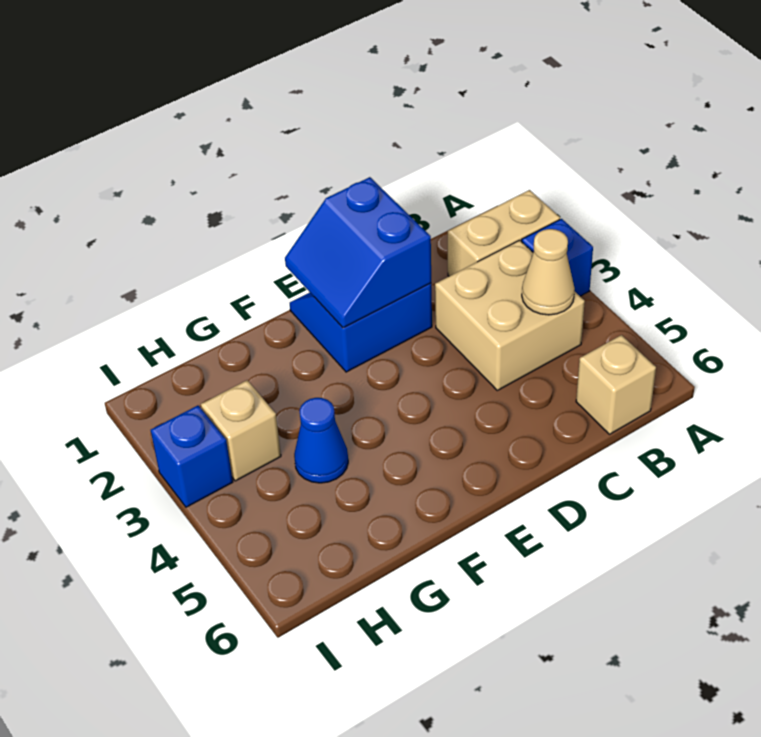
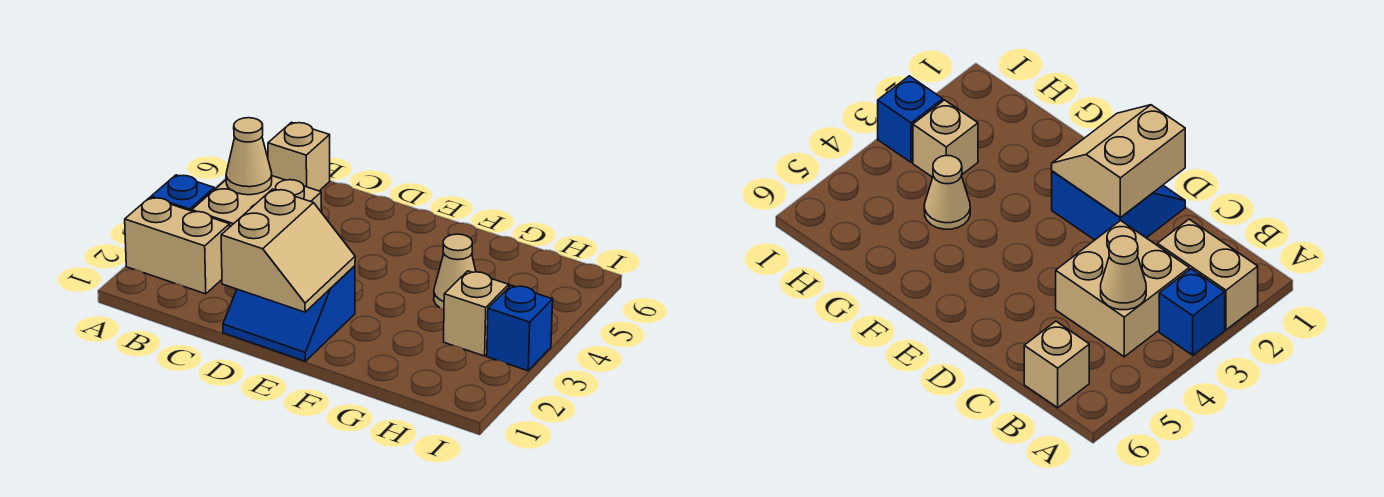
blue slope D1:E2 level 2 top D -> tan slope D1:E2 level 2 top D
blue cone G4 level 1 -> tan cone G4 level 1

